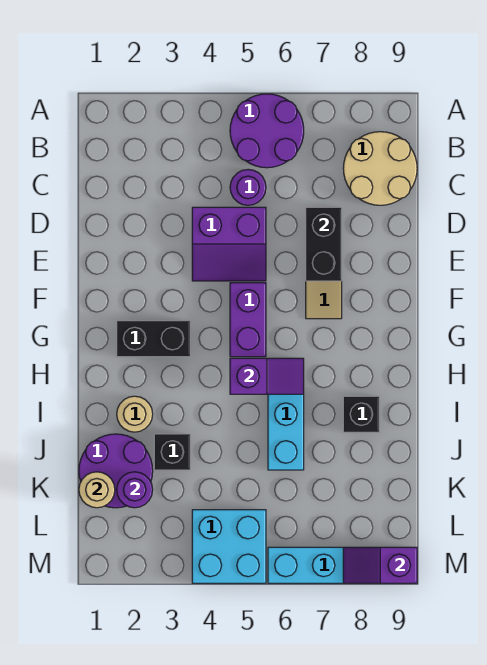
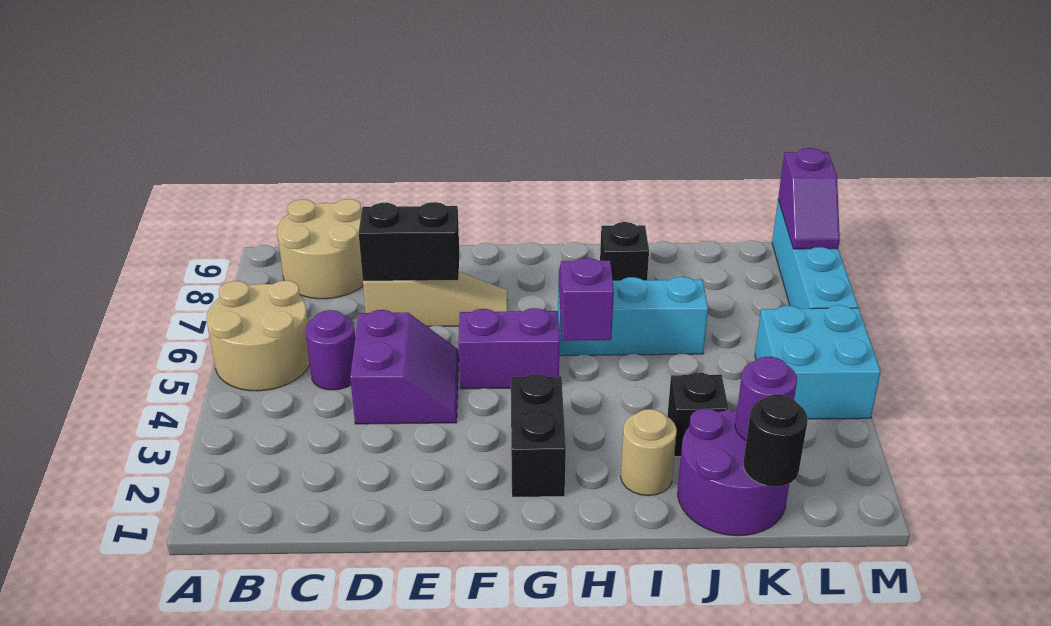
purple round brick A5:B6 level 1 -> tan round brick A5:B6 level 1
tan round brick K1 level 2 -> black round brick K1 level 2

